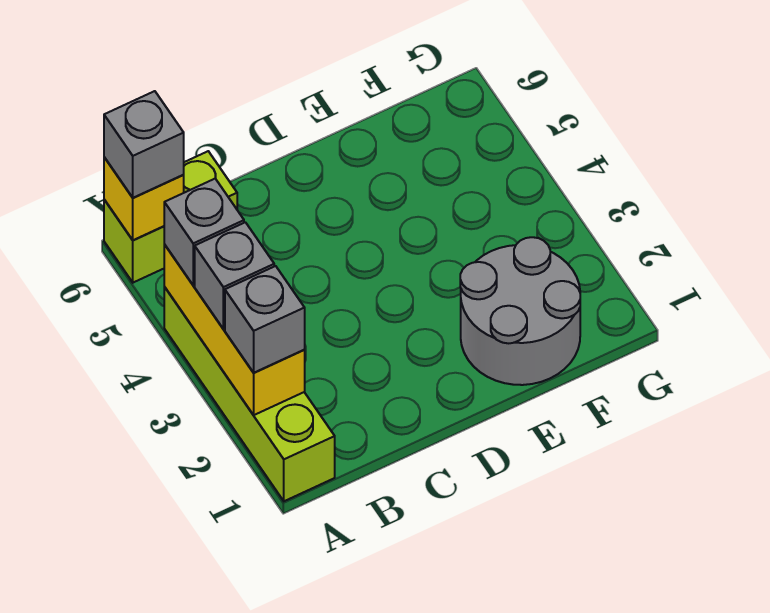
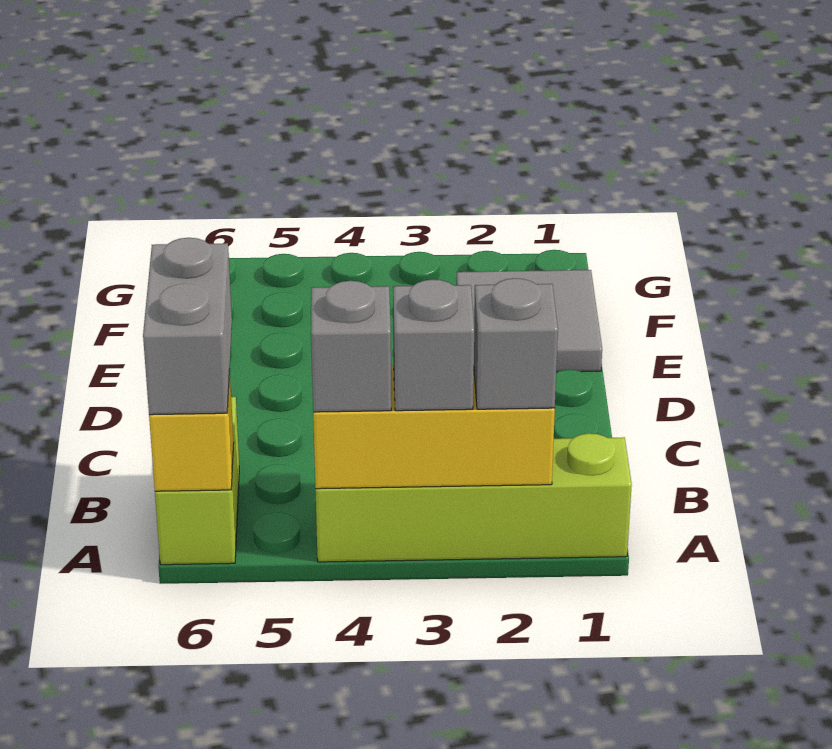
grey brick A6 level 3 -> grey brick A6:B6 level 3
grey round brick E1:F2 level 1 -> grey tile E1:F2 level 1

